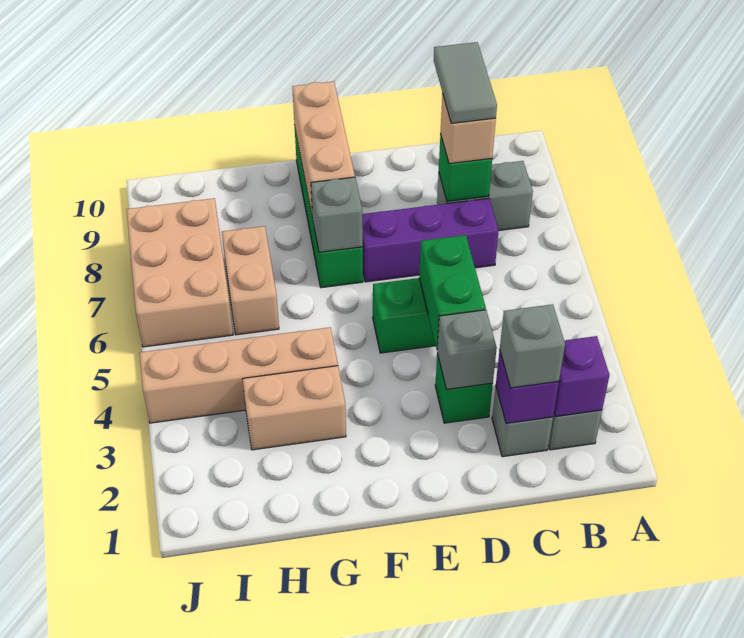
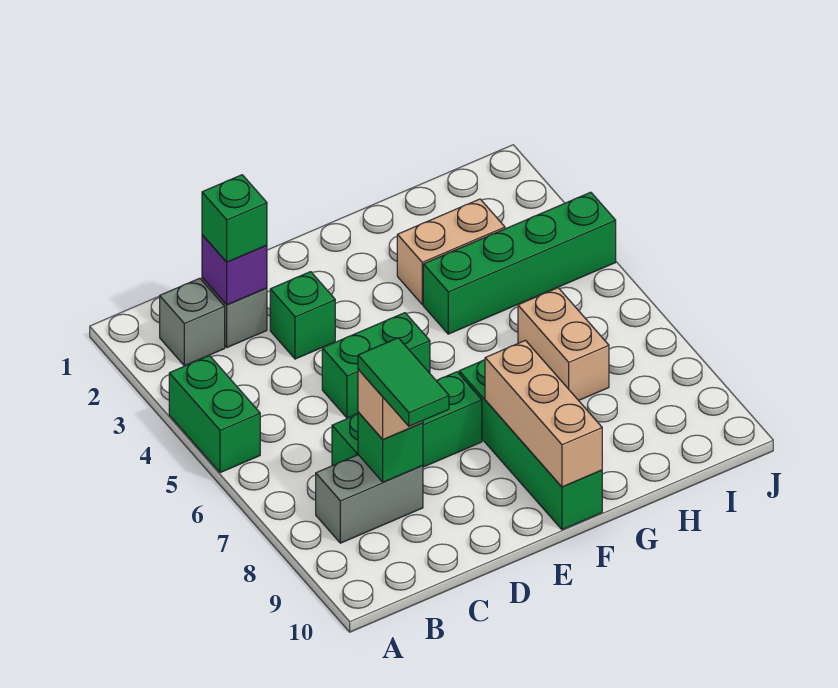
purple brick B2 level 2 -> none
grey brick C2 level 3 -> green brick C2 level 3
purple brick C7:E7 level 1 -> green brick C7:E7 level 1
grey tile C8:C9 level 4 -> green tile C8:C9 level 4
grey brick D3 level 2 -> none
green brick D4:D5 level 2 -> green brick A4:A5 level 1
grey brick F7 level 2 -> none
tan brick G4:J4 level 1 -> green brick G4:J4 level 1
tan brick I6:J8 level 1 -> none

